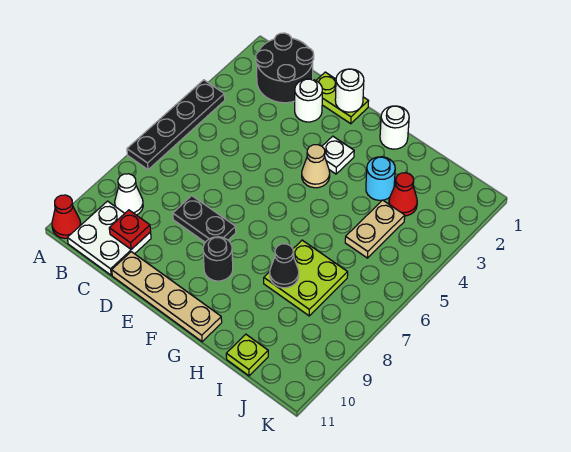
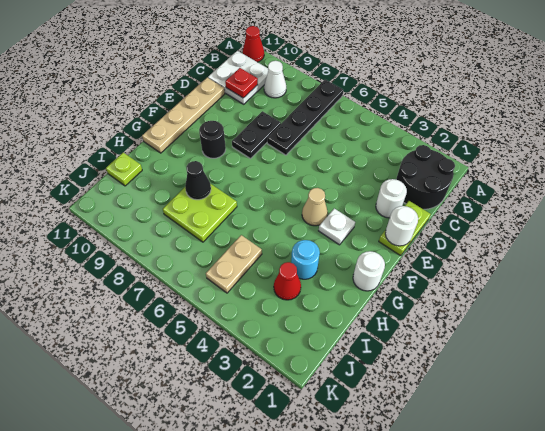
black plate A4:A7 level 1 -> black plate A7:D7 level 1
tan plate I4:I5 level 1 -> tan plate I5:J5 level 1

